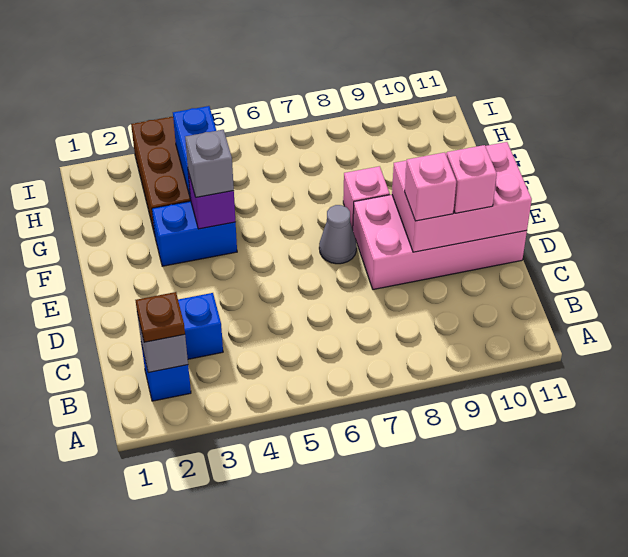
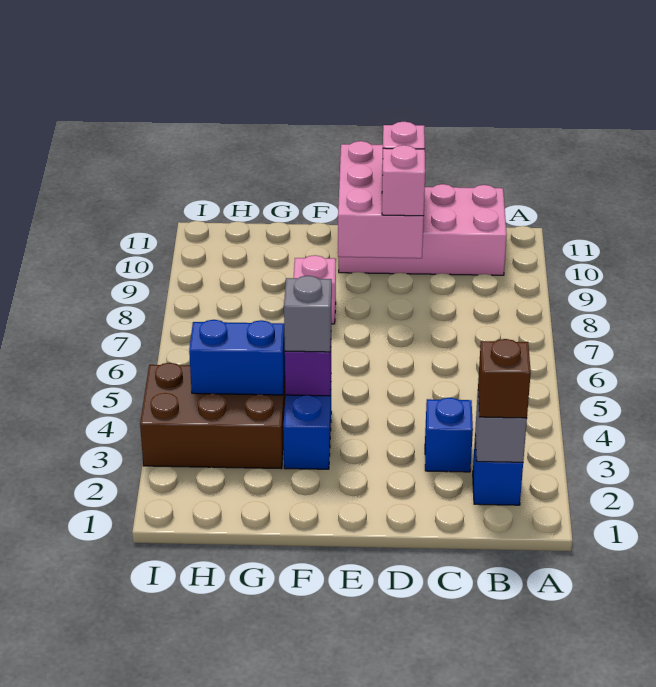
brown plate B2 level 3 -> brown brick B2 level 3
pink brick D8:E11 level 1 -> pink brick B10:E11 level 1
grey cone E7 level 1 -> none

